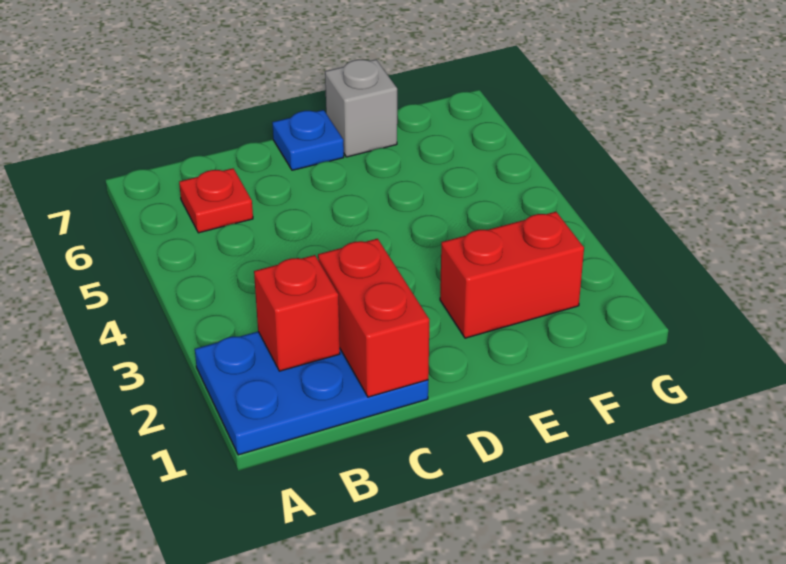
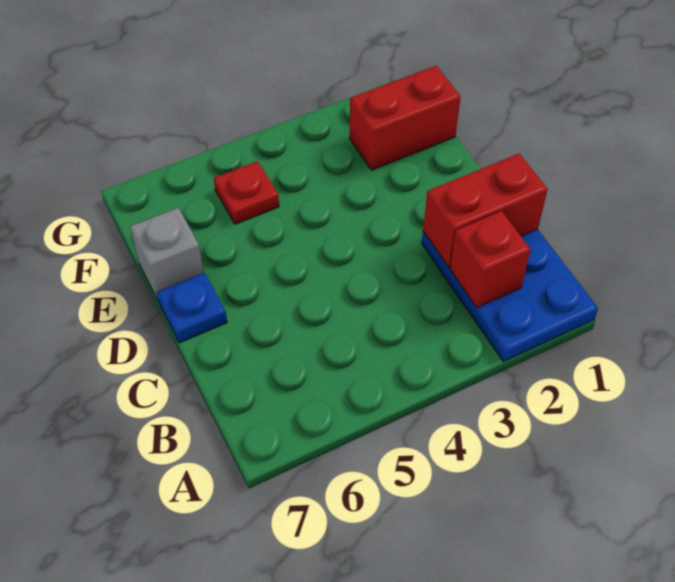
red plate B6 level 1 -> red plate F5 level 1
red brick E2:F2 level 1 -> red brick F1:F2 level 1

